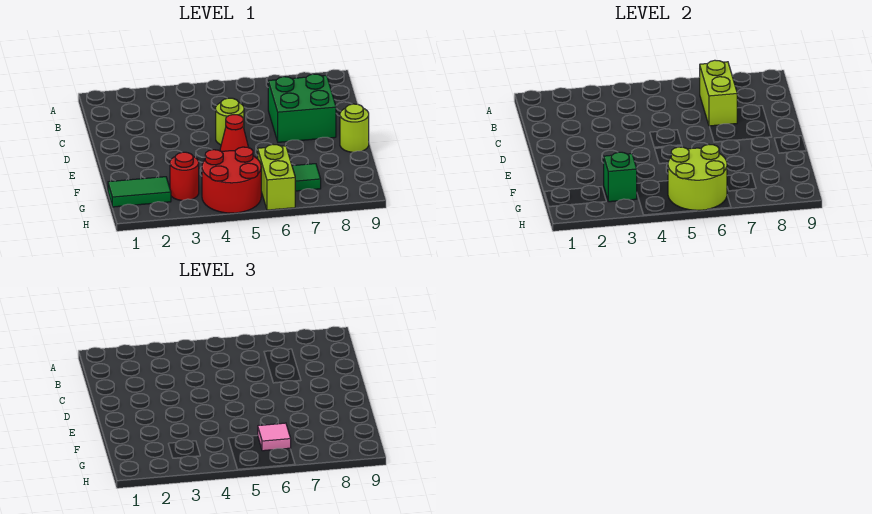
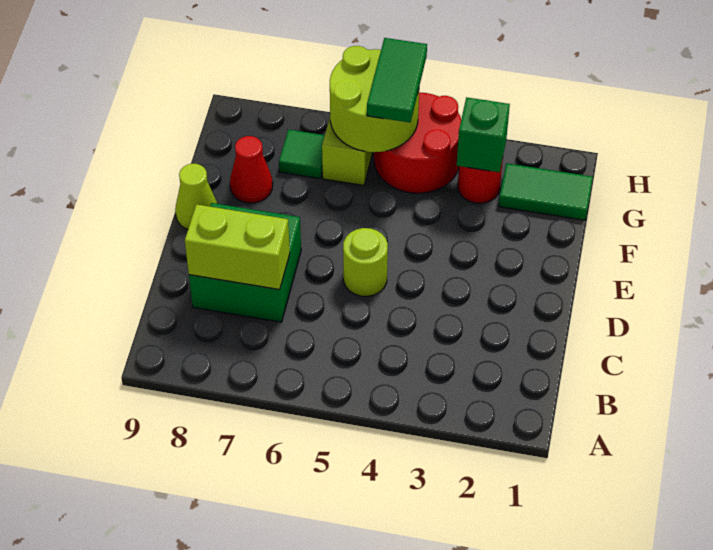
lime brick B7:C7 level 2 -> lime brick C7:C8 level 2
red cone E5 level 1 -> red cone F8 level 1
lime round brick E9 level 1 -> lime cone E9 level 1
none -> green tile G5:H5 level 3
pink tile G6 level 3 -> none

